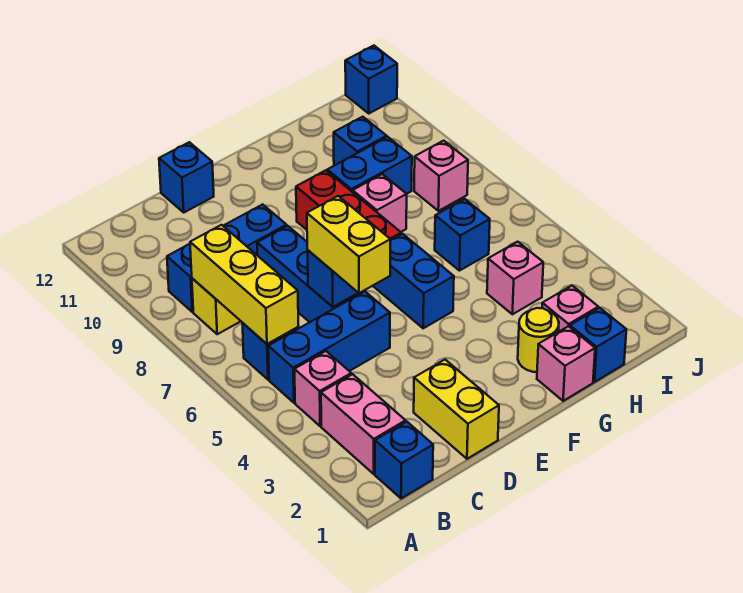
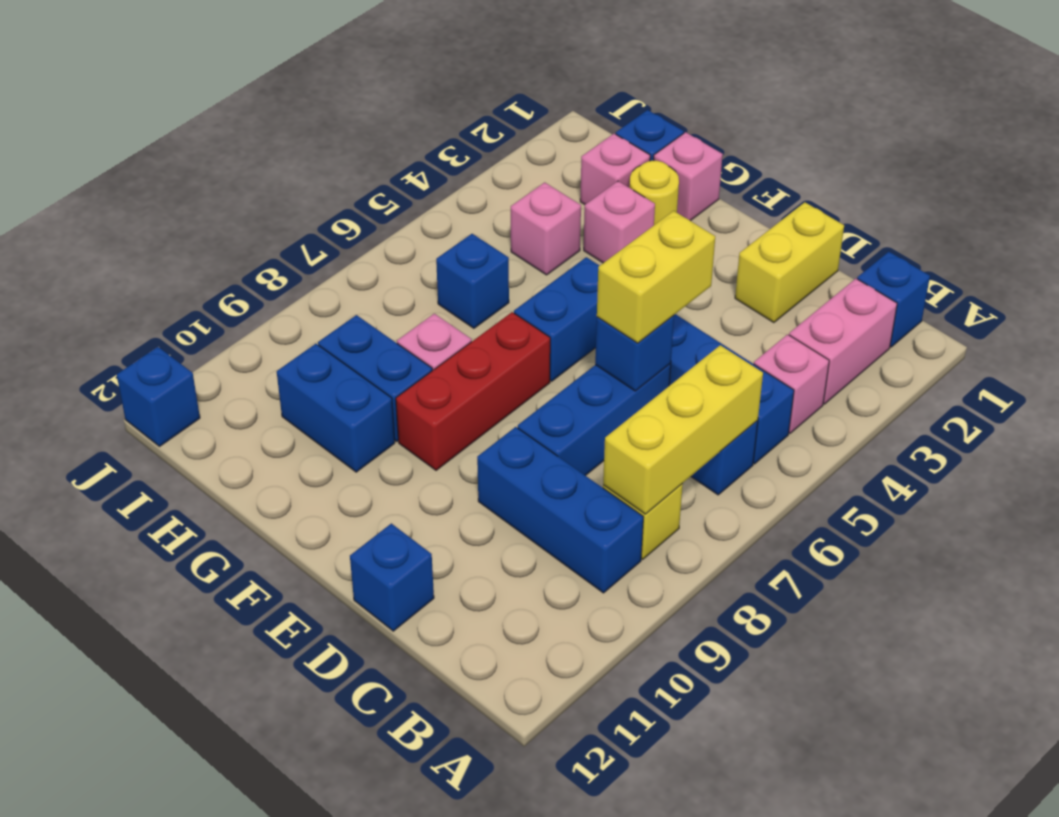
blue brick H10 level 1 -> blue brick G10:H10 level 1
pink brick I8 level 1 -> pink brick G3 level 1

